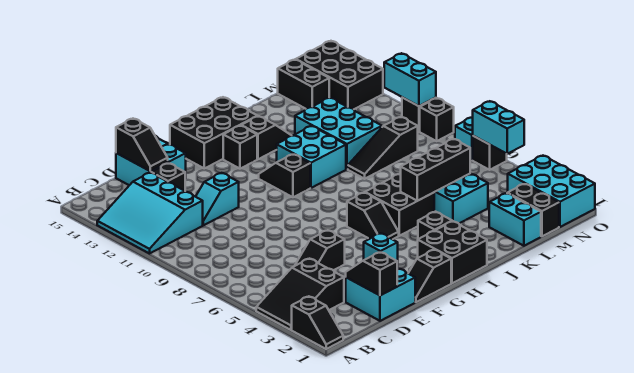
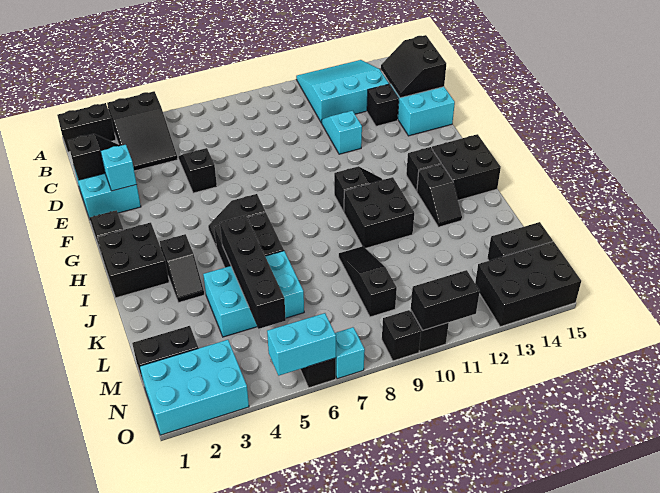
black slope A1:A2 level 1 top 2 -> black brick A1:A2 level 1
black slope A3:C4 level 1 top C -> black slope A3:C4 level 1 top A
black slope D14:D15 level 2 top 15 -> black slope C14:D15 level 2 top 15
black brick G14:I15 level 1 -> black brick H14:I15 level 1
cyan brick I10:J11 level 1 -> black brick I10:J11 level 1
black brick J5:L5 level 2 -> black brick J5:M5 level 2
cyan brick K10:L12 level 1 -> none
cyan brick L1:L2 level 1 -> none
cyan brick O10:O11 level 2 -> black brick O10:O11 level 2

